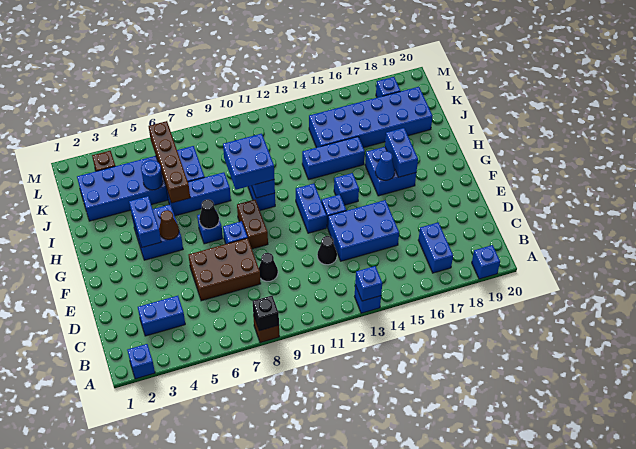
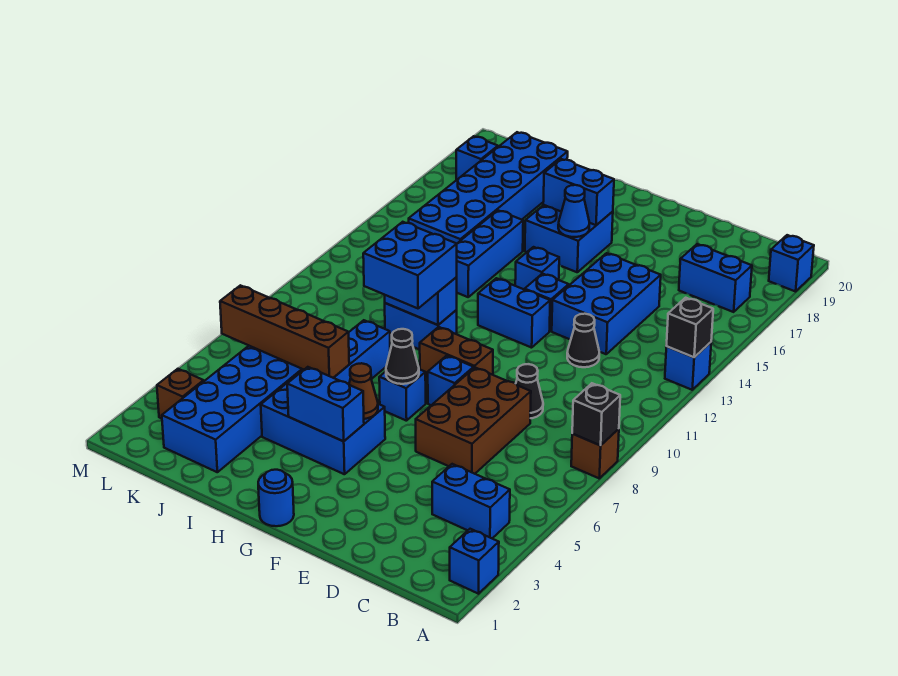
blue brick A13 level 2 -> black brick A13 level 2
blue brick C3:C4 level 1 -> blue brick B4:C4 level 1
blue brick G4:H5 level 1 -> blue brick G4:I5 level 1
blue round brick J5 level 2 -> blue round brick G1 level 1

